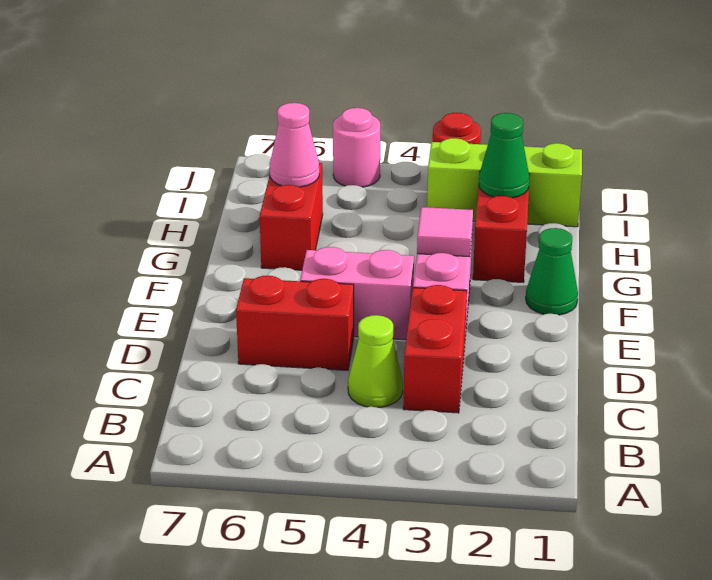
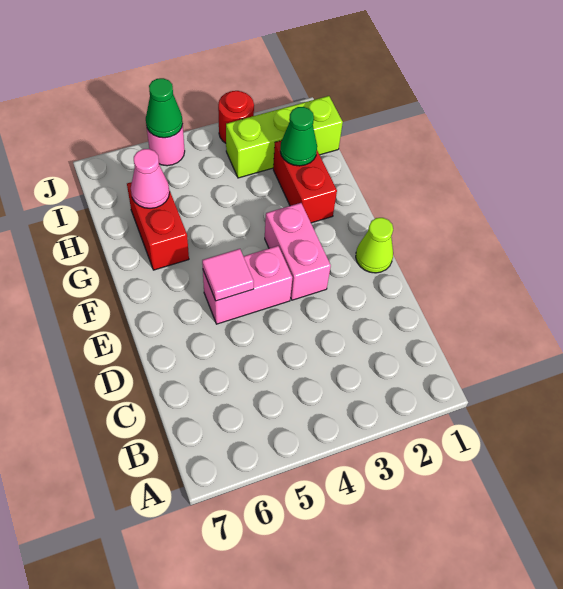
red brick C3:D3 level 1 -> none
lime cone C4 level 1 -> lime cone E1 level 1
red brick D5:D6 level 1 -> none
green cone F1 level 1 -> green cone J5 level 2
pink tile F3 level 2 -> pink tile E5 level 2

